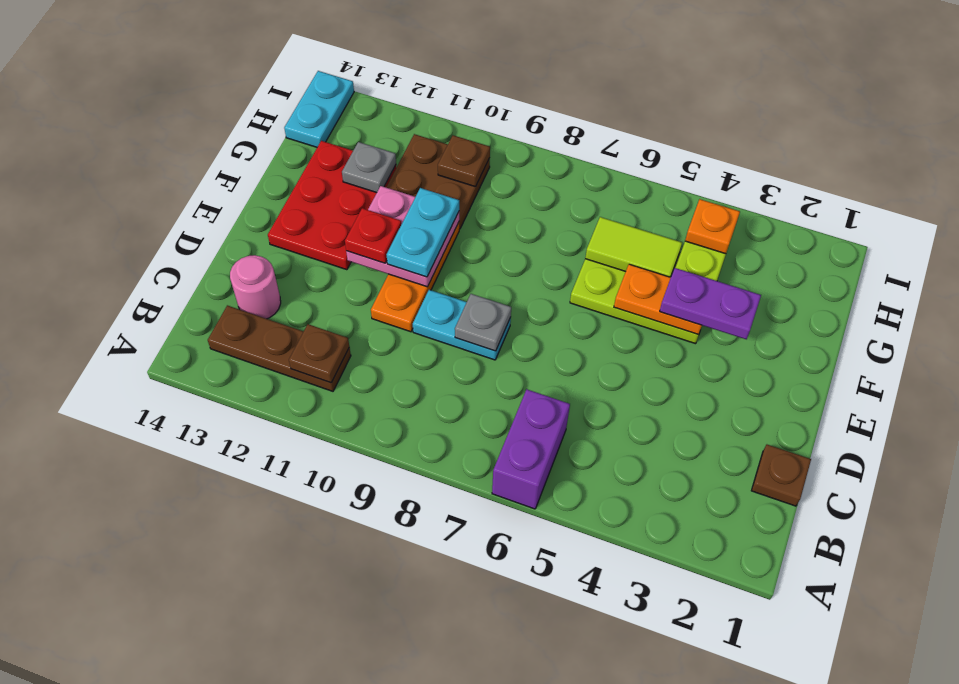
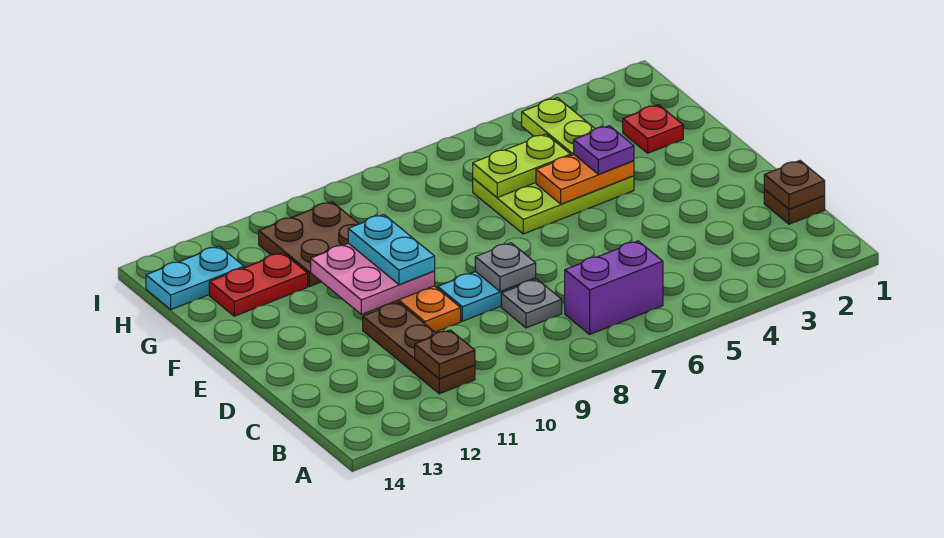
purple brick A6:B6 level 1 -> purple brick B6:B7 level 1
brown plate B11:B13 level 1 -> brown plate B11:D11 level 1
pink round brick C13 level 1 -> none
red plate E11 level 3 -> red plate G2 level 1
red plate E12:G13 level 1 -> red plate G12:G13 level 1
purple plate F3:F4 level 3 -> purple plate F4 level 3
lime tile G5:G6 level 2 -> lime plate G5:G6 level 2
grey plate G12 level 2 -> grey plate C8 level 1
orange plate H4 level 3 -> none
brown plate H10 level 2 -> brown plate C1 level 2
cyan plate H14:I14 level 1 -> cyan plate H13:H14 level 1

